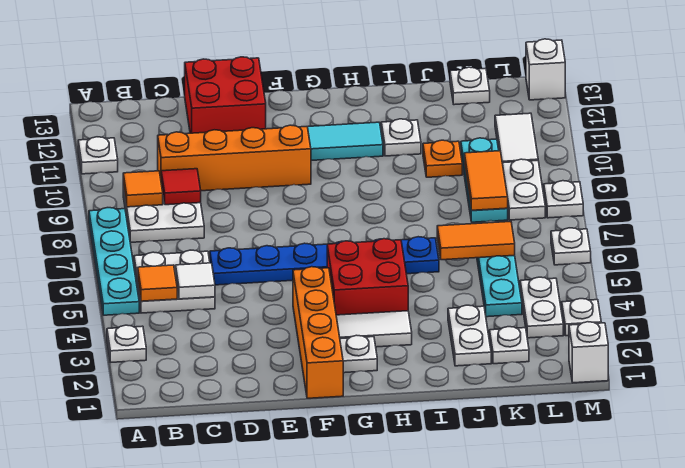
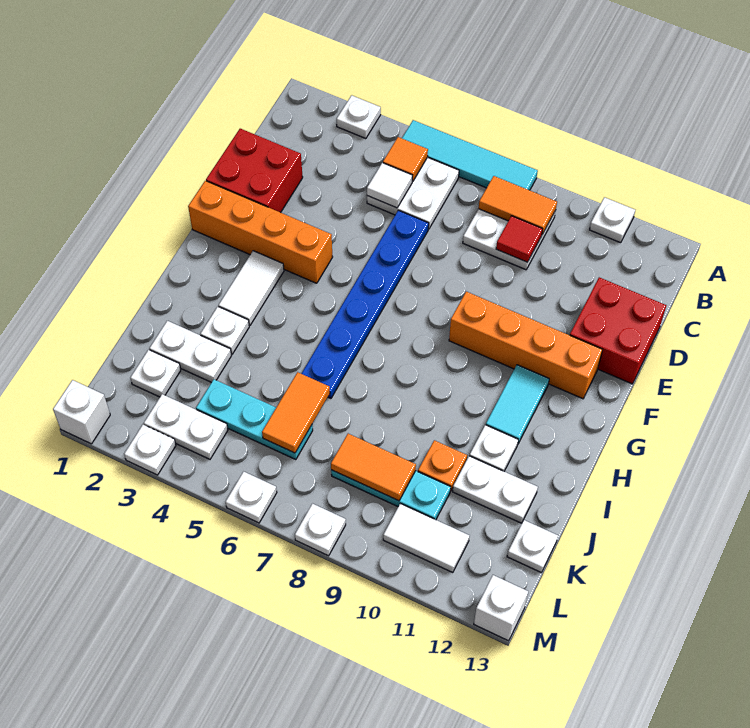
cyan plate A5:A8 level 1 -> cyan tile A5:A8 level 1
orange tile B9 level 2 -> orange tile B8:B9 level 2
orange brick C10:F10 level 1 -> orange brick F9:F12 level 1
white plate G2 level 1 -> white plate I3 level 1
red brick G4:H5 level 1 -> red brick D1:E2 level 1
white plate L8:L9 level 1 -> white plate J11:J12 level 1

